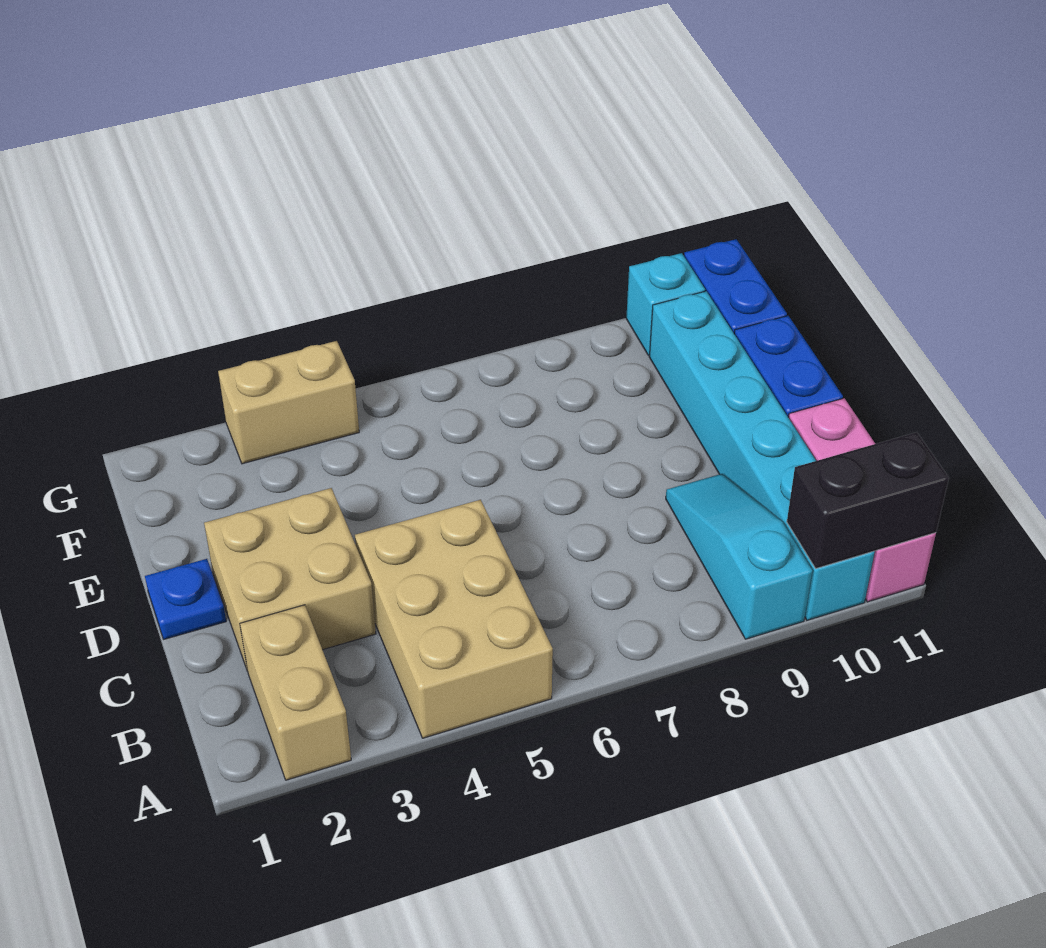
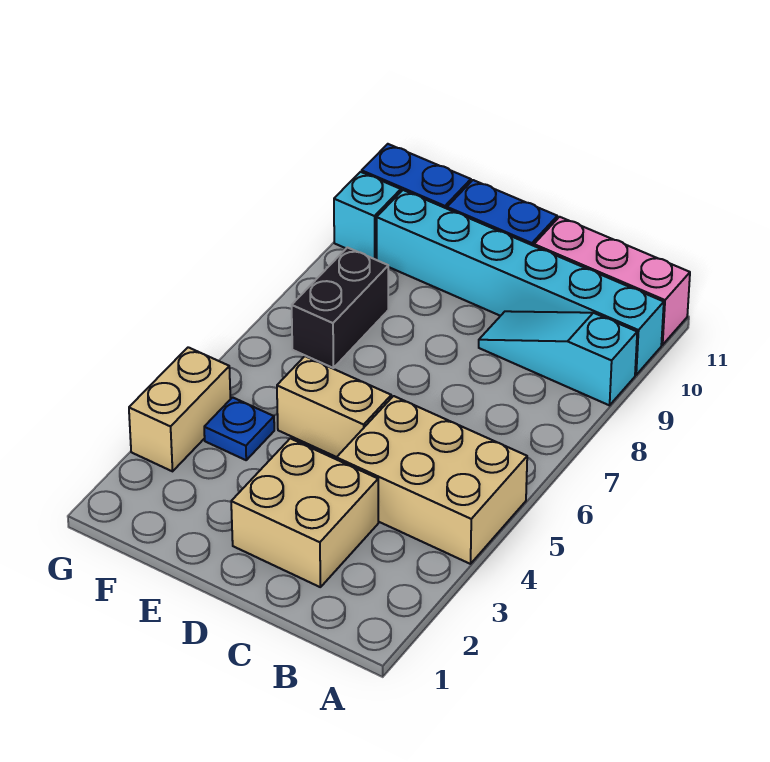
tan brick A2:B2 level 1 -> tan brick D5:E5 level 1
black brick A10:A11 level 2 -> black brick F7:F8 level 1
blue plate D1 level 1 -> blue plate F4 level 1

